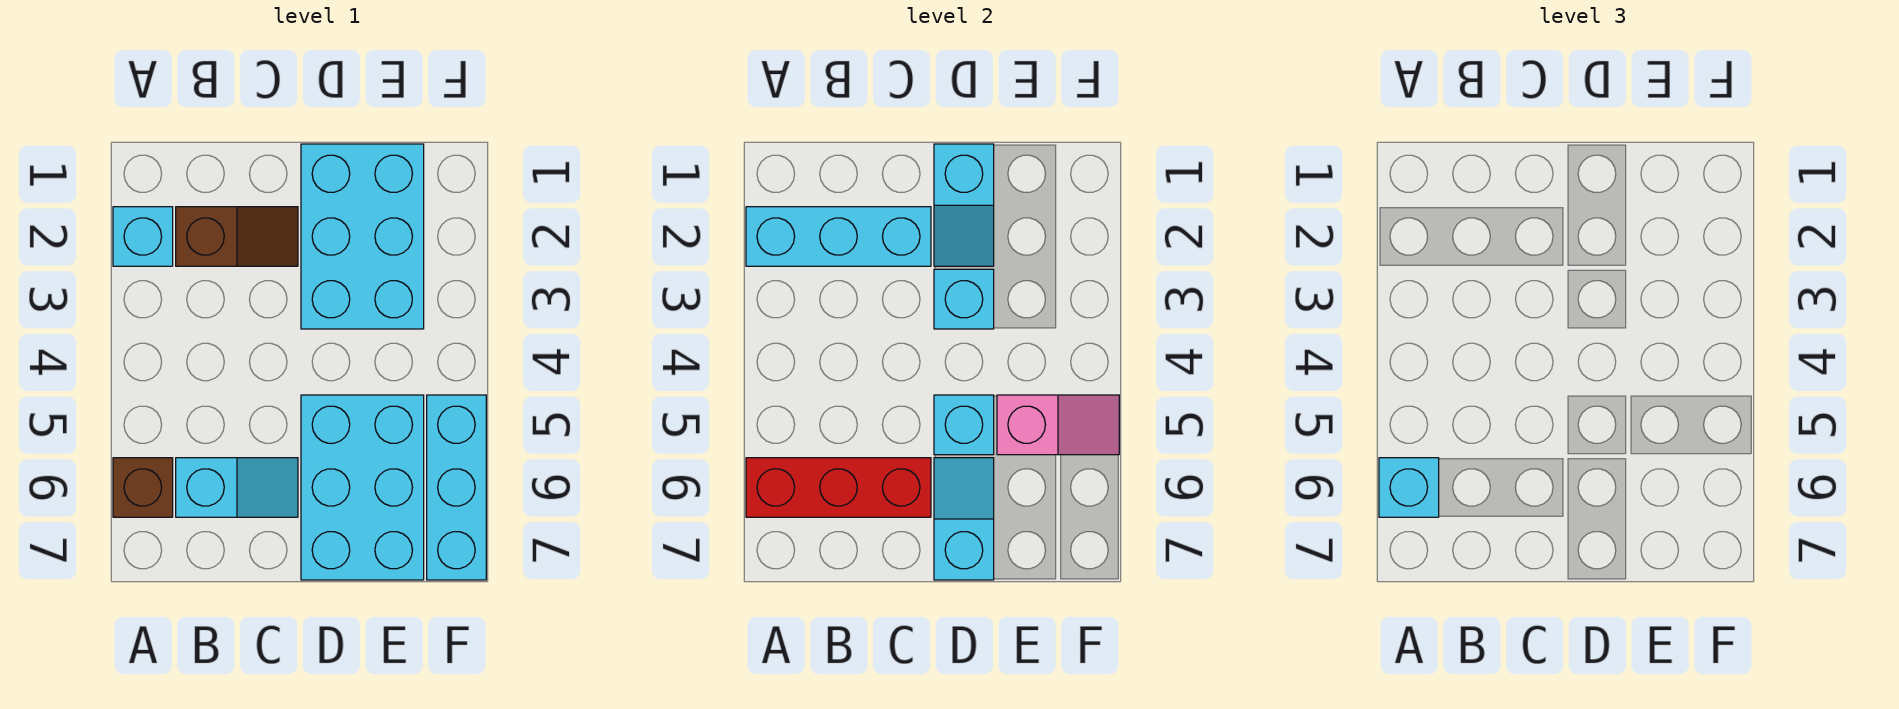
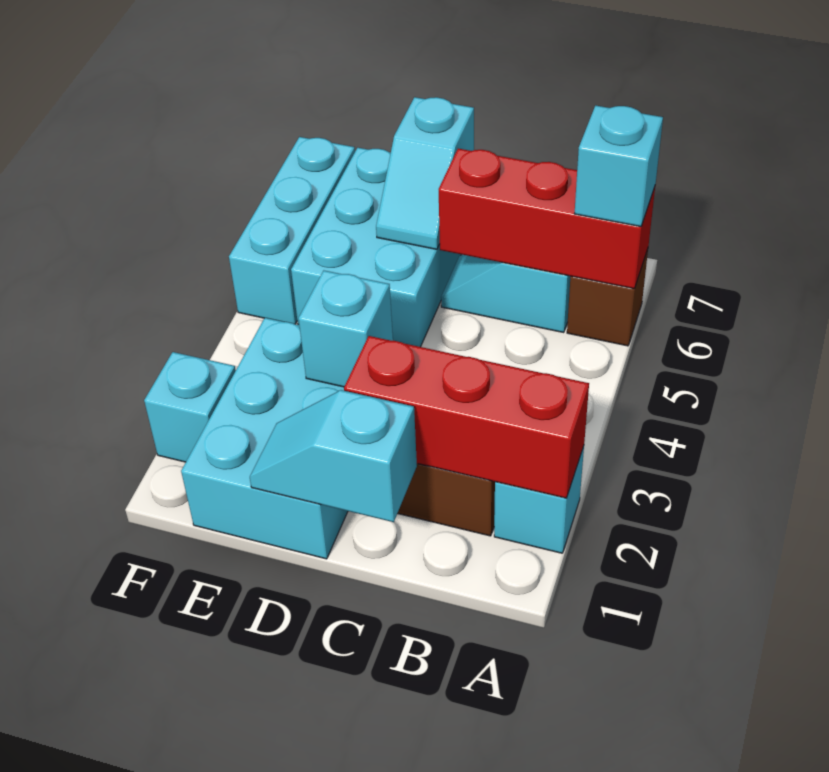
cyan brick A2:C2 level 2 -> red brick A2:C2 level 2
cyan slope D1:D2 level 2 top 1 -> cyan slope C1:D1 level 2 top C
cyan brick D5 level 2 -> cyan brick F2 level 1
pink slope E5:F5 level 2 top E -> none

